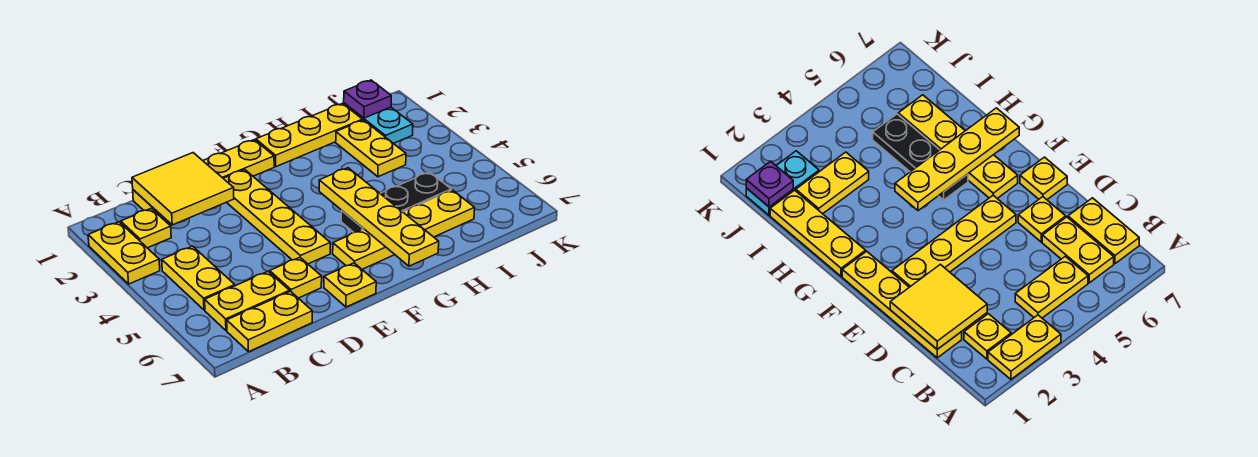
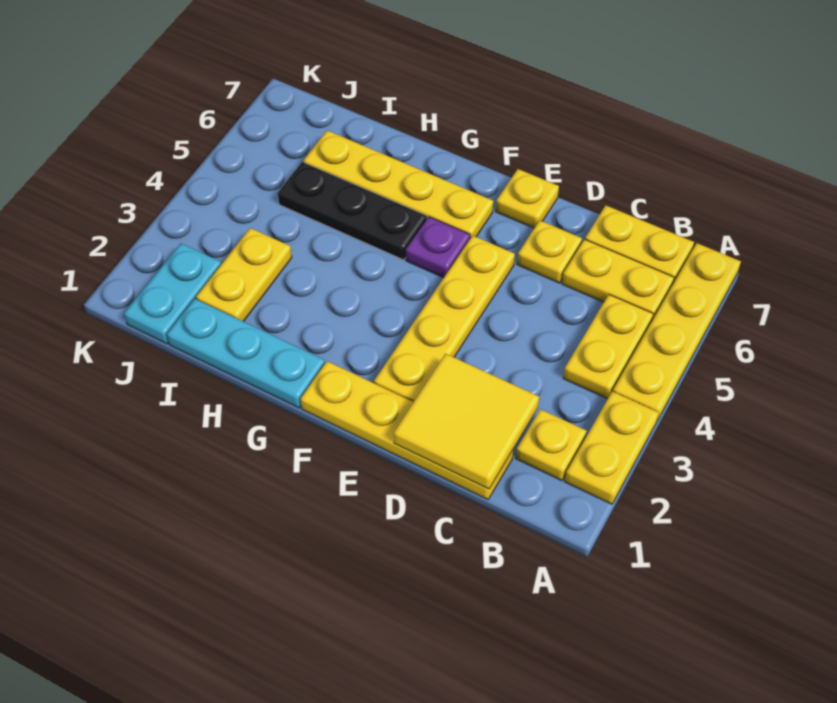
yellow plate G1:I1 level 1 -> cyan plate G1:I1 level 1
yellow plate G4:G7 level 2 -> yellow plate A4:A7 level 1
purple plate J1 level 2 -> purple plate F5 level 1

